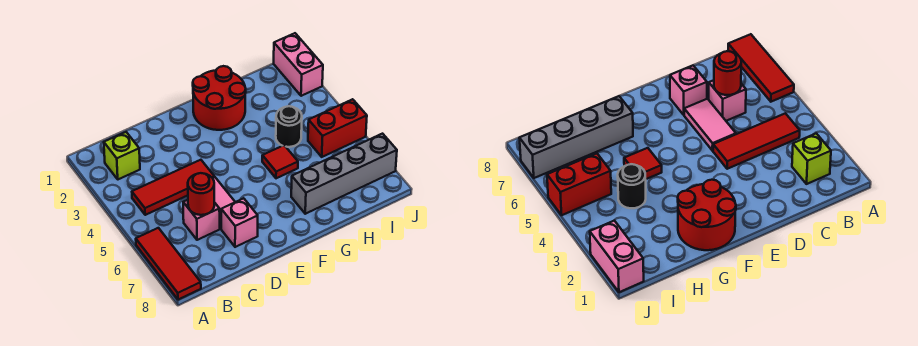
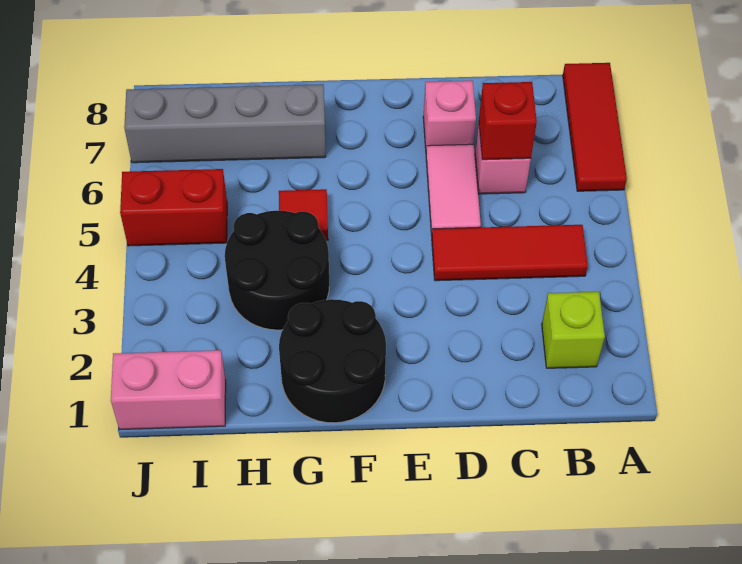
red round brick C6 level 2 -> red brick C6 level 2
red round brick F1:G2 level 1 -> black round brick F1:G2 level 1
black round brick H4 level 1 -> black round brick G3:H4 level 1
pink brick J1:J2 level 1 -> pink brick I1:J1 level 1

